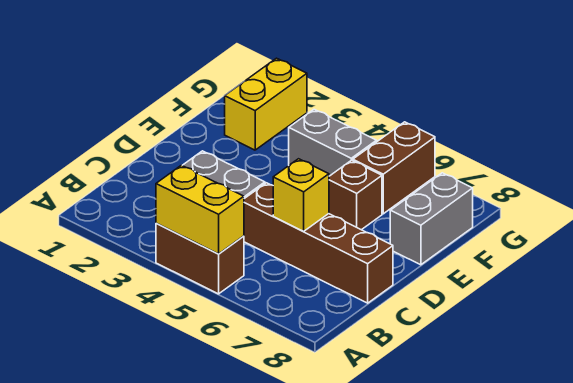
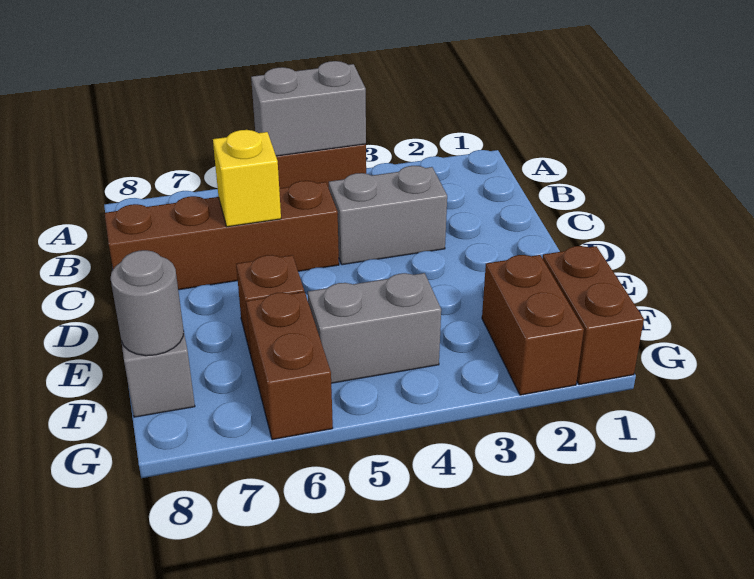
yellow brick A4:A5 level 2 -> grey brick A4:A5 level 2
none -> brown brick F1:G1 level 1
yellow brick F2:G2 level 1 -> brown brick F2:G2 level 1
none -> grey round brick F8 level 2

